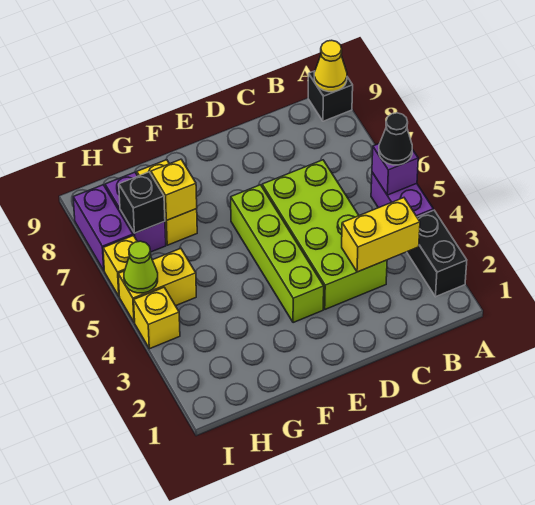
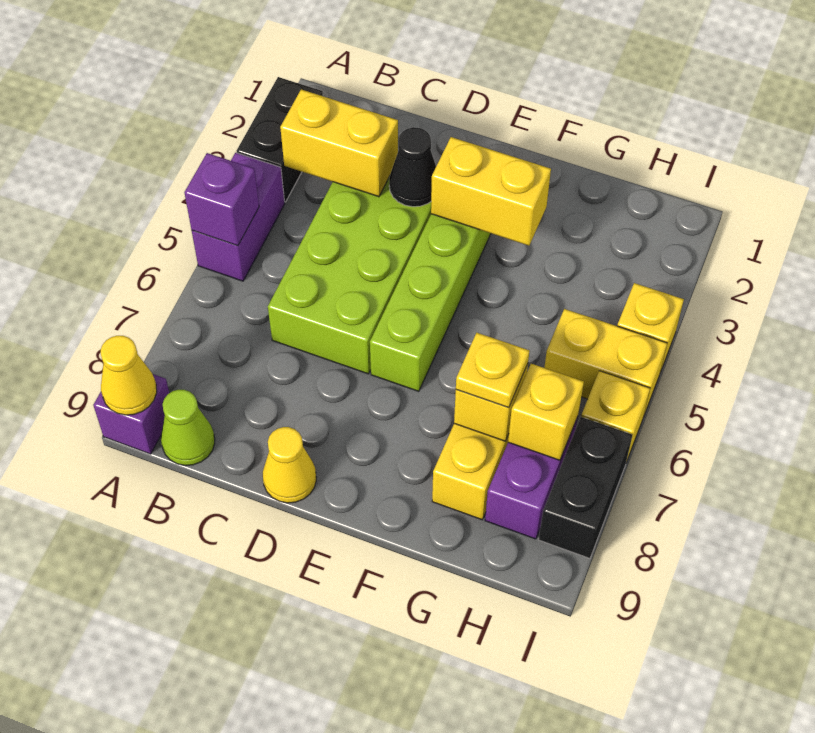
black cone A5 level 3 -> black cone D3 level 2
black brick A9 level 1 -> purple brick A9 level 1
none -> yellow cone D9 level 1
none -> yellow brick E3:F3 level 2
none -> yellow plate G7 level 3
black brick H7 level 2 -> yellow brick H7 level 2
lime cone I5 level 2 -> lime cone B9 level 1
purple brick I7:I8 level 1 -> black brick I7:I8 level 1

